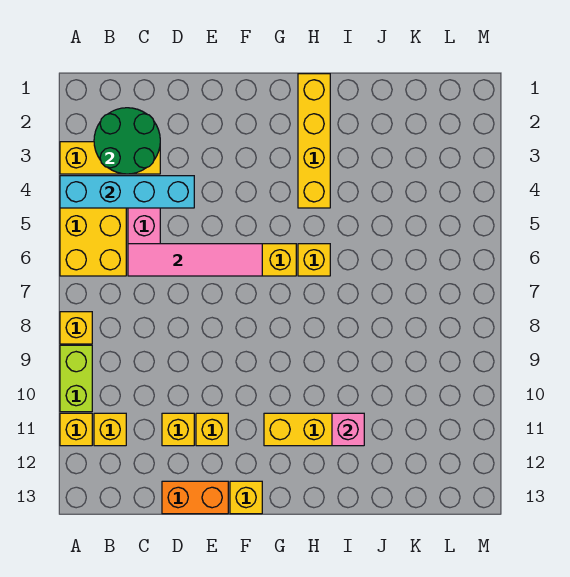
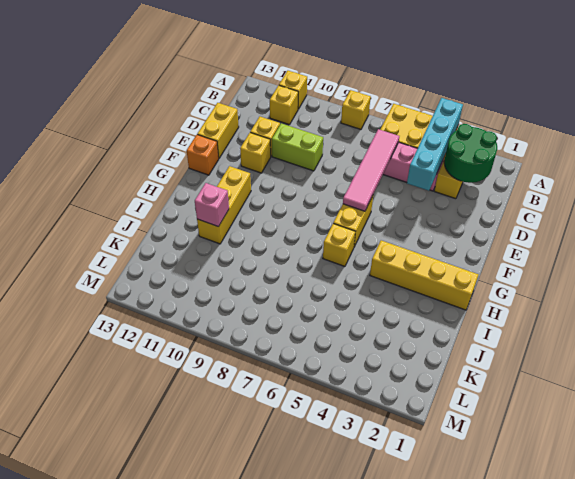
lime brick A9:A10 level 1 -> lime brick D9:D10 level 1
orange brick D13:E13 level 1 -> yellow brick D13:E13 level 1
yellow brick F13 level 1 -> orange brick F13 level 1

